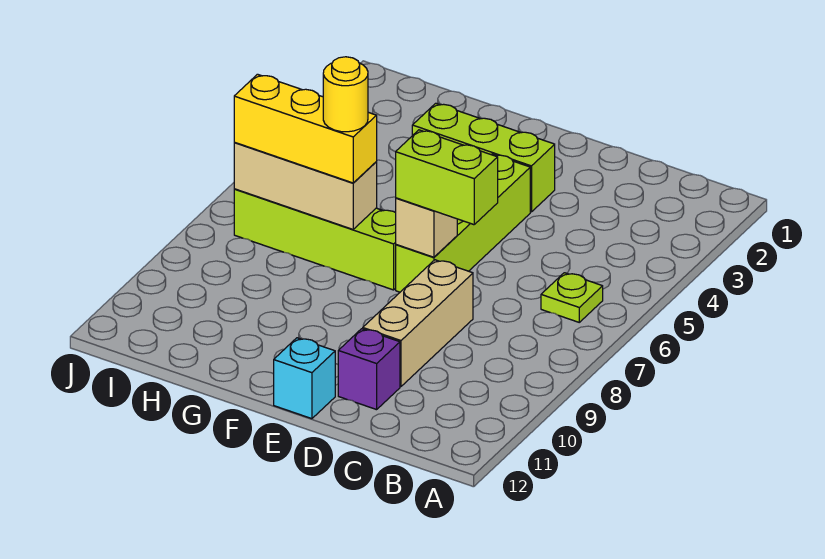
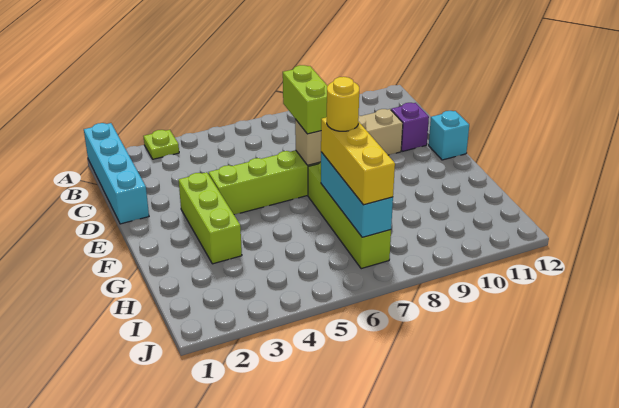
none -> cyan brick A1:D1 level 1
lime plate B6 level 1 -> lime plate A3 level 1
tan brick G7:I7 level 2 -> cyan brick G7:I7 level 2

